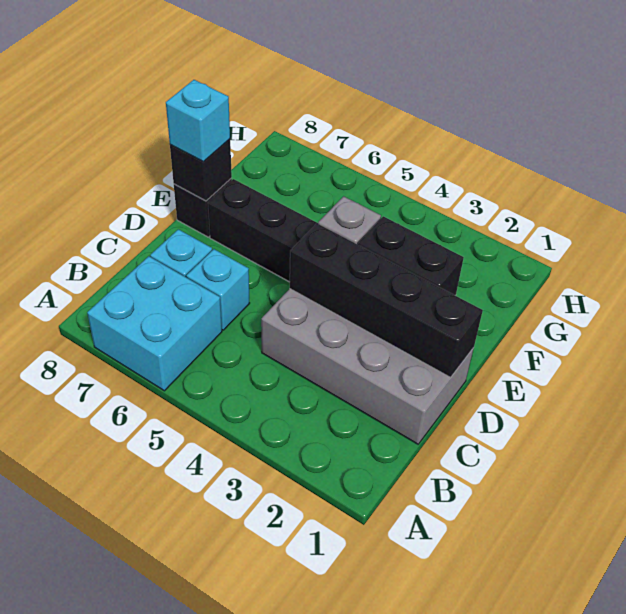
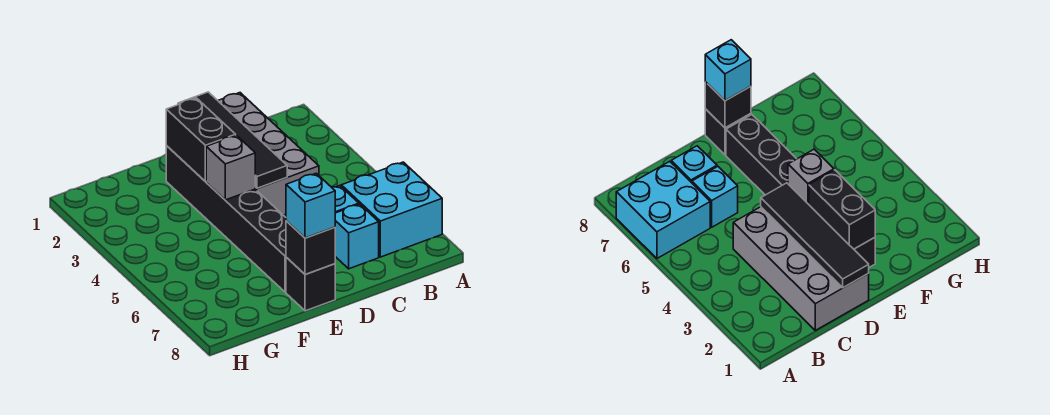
black brick D1:D4 level 2 -> black tile D1:D4 level 2

